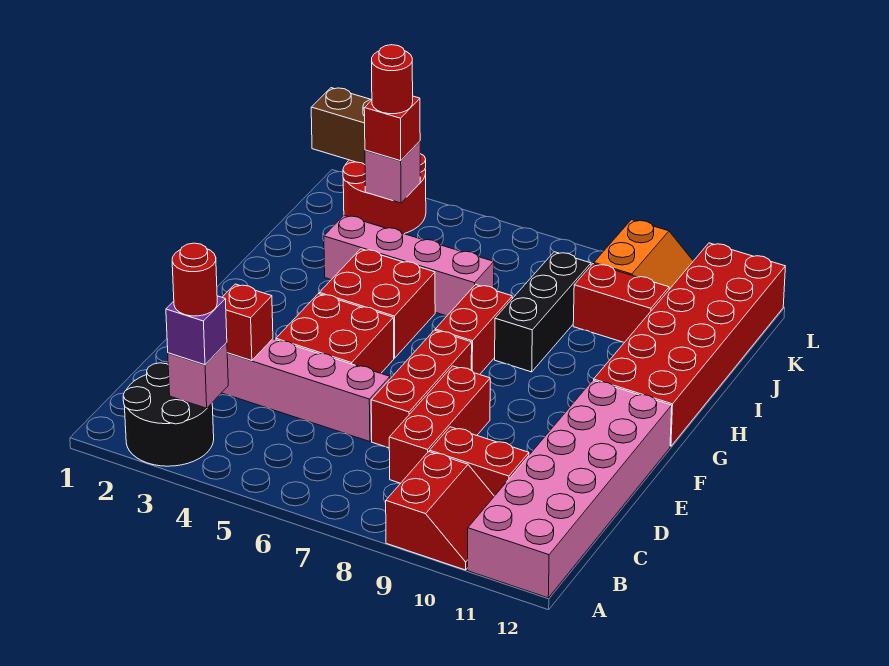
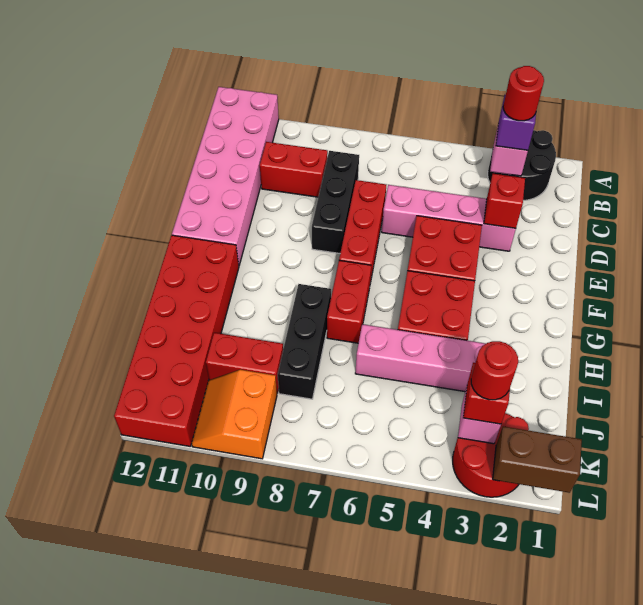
red slope A9:B10 level 1 top 9 -> none
red brick C8:E8 level 1 -> black brick C8:E8 level 1

